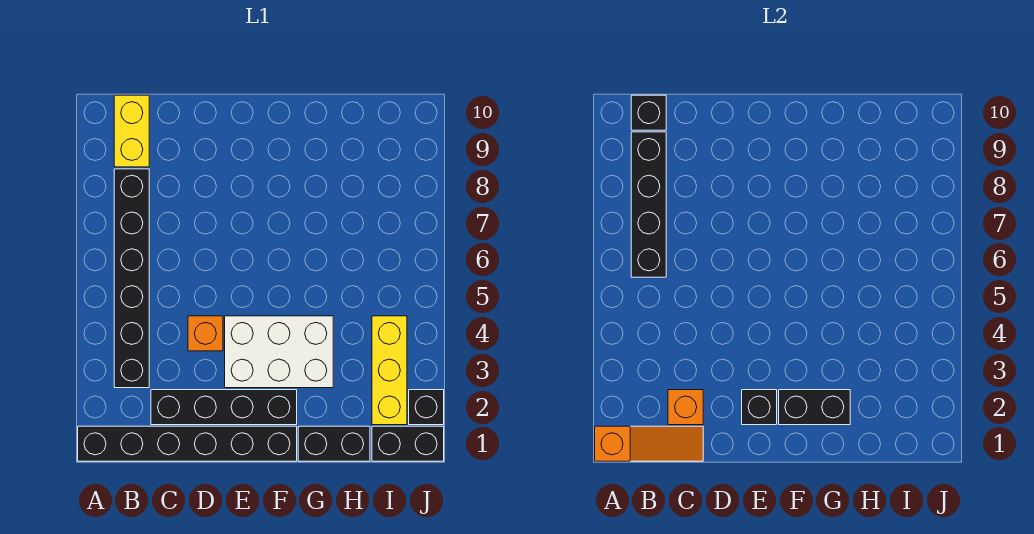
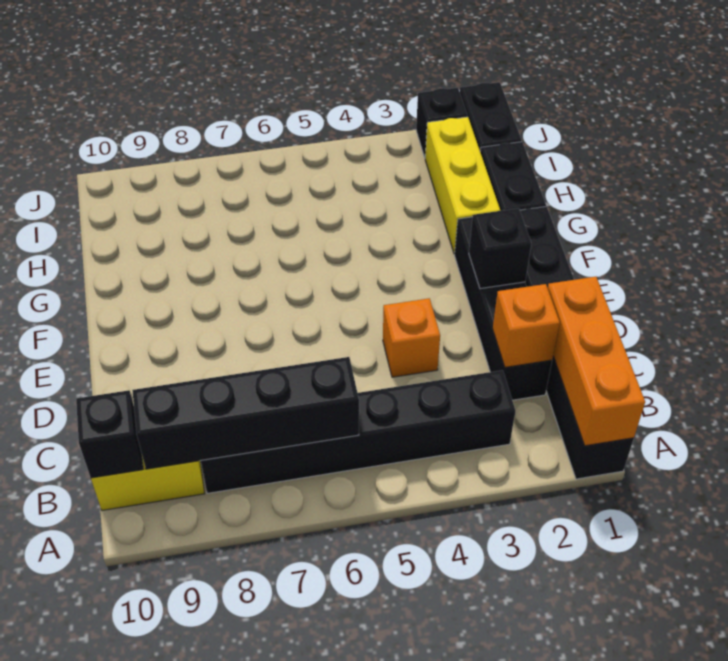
orange slope A1:C1 level 2 top A -> orange brick A1:C1 level 2
white brick E3:G4 level 1 -> none
black brick F2:G2 level 2 -> none
yellow brick I2:I4 level 1 -> yellow brick G2:I2 level 1

